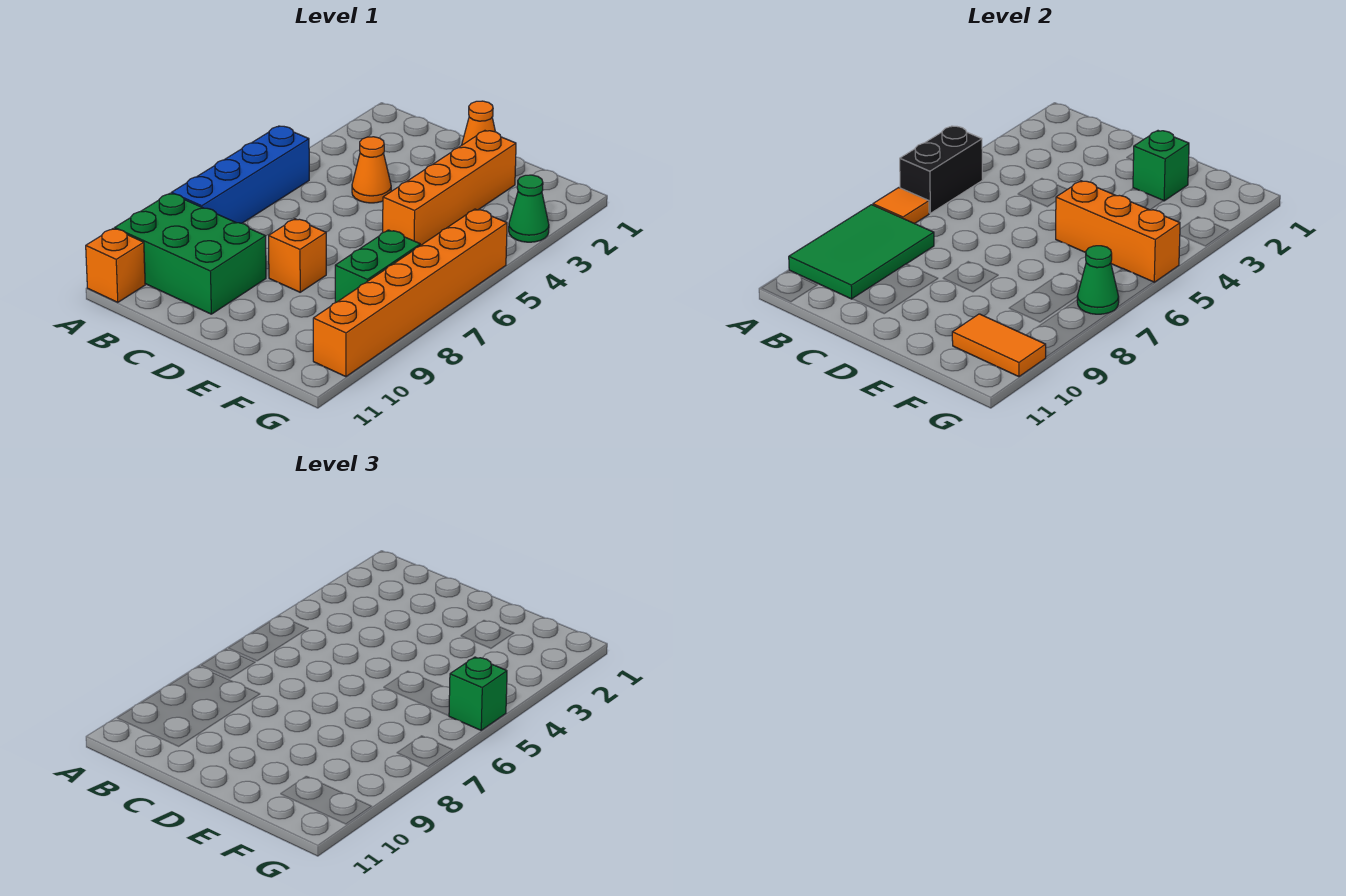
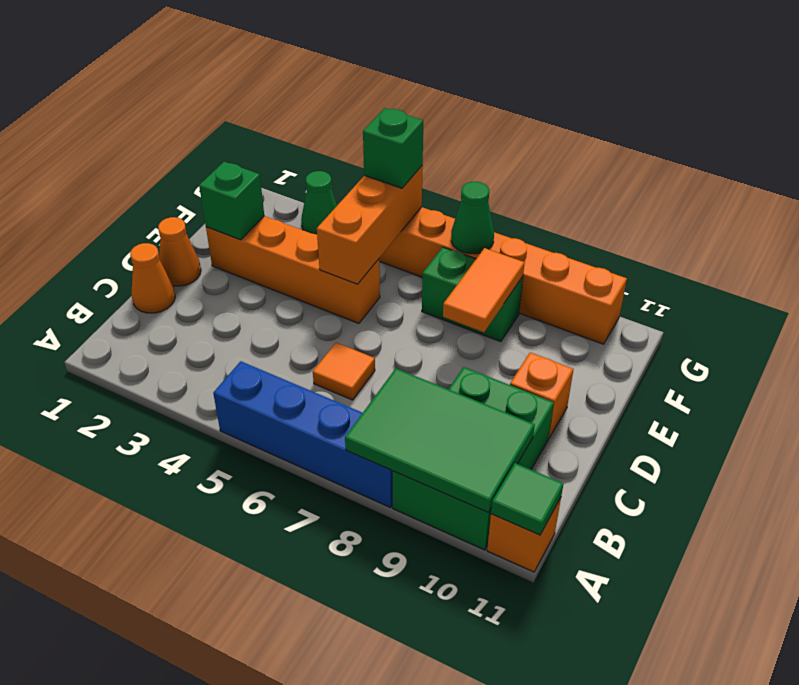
black brick A5:A6 level 2 -> none
orange tile A7 level 2 -> orange tile C6 level 1
none -> green tile A11 level 2
orange cone C4 level 1 -> orange cone C1 level 1
orange brick D8 level 1 -> orange brick D10 level 1
orange tile F10:G10 level 2 -> orange tile E8:F8 level 2

